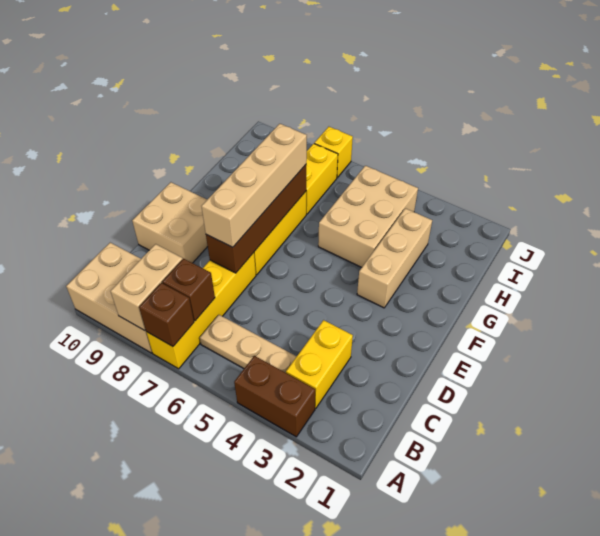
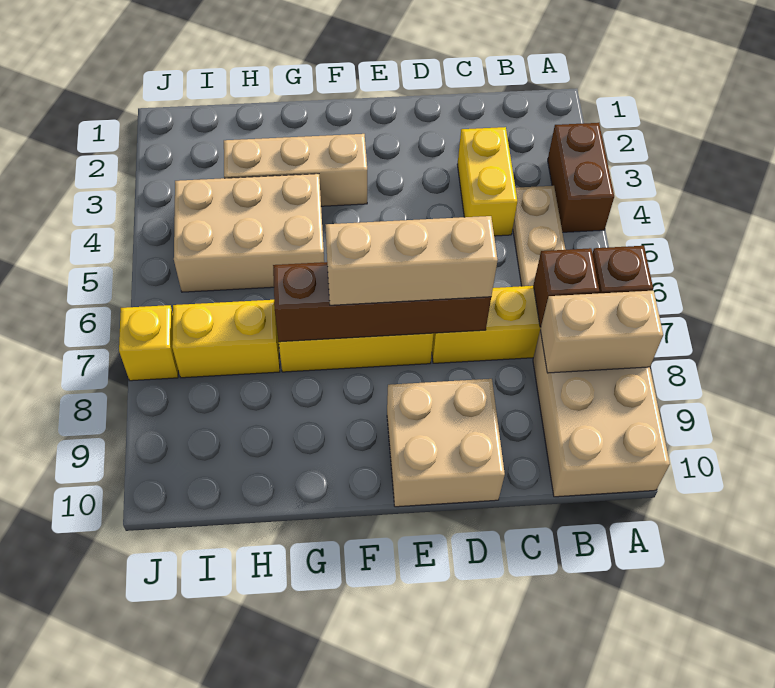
yellow brick B3:C3 level 1 -> yellow brick C3:C4 level 1
tan brick D7:G7 level 3 -> tan brick D7:F7 level 3

